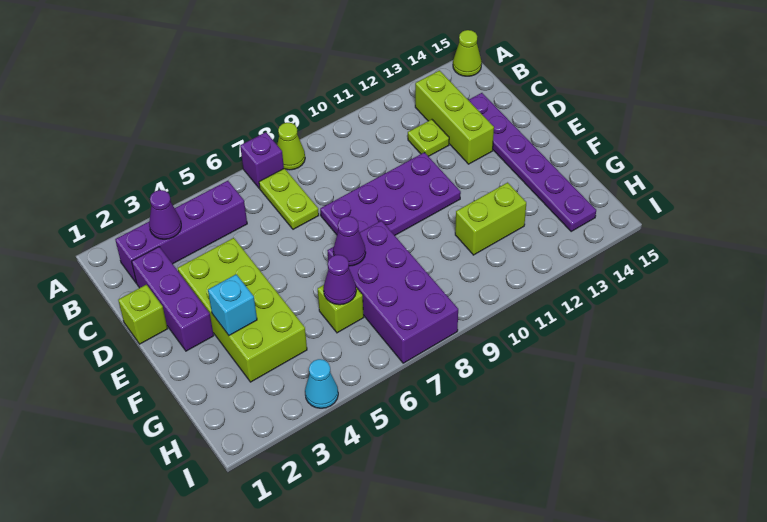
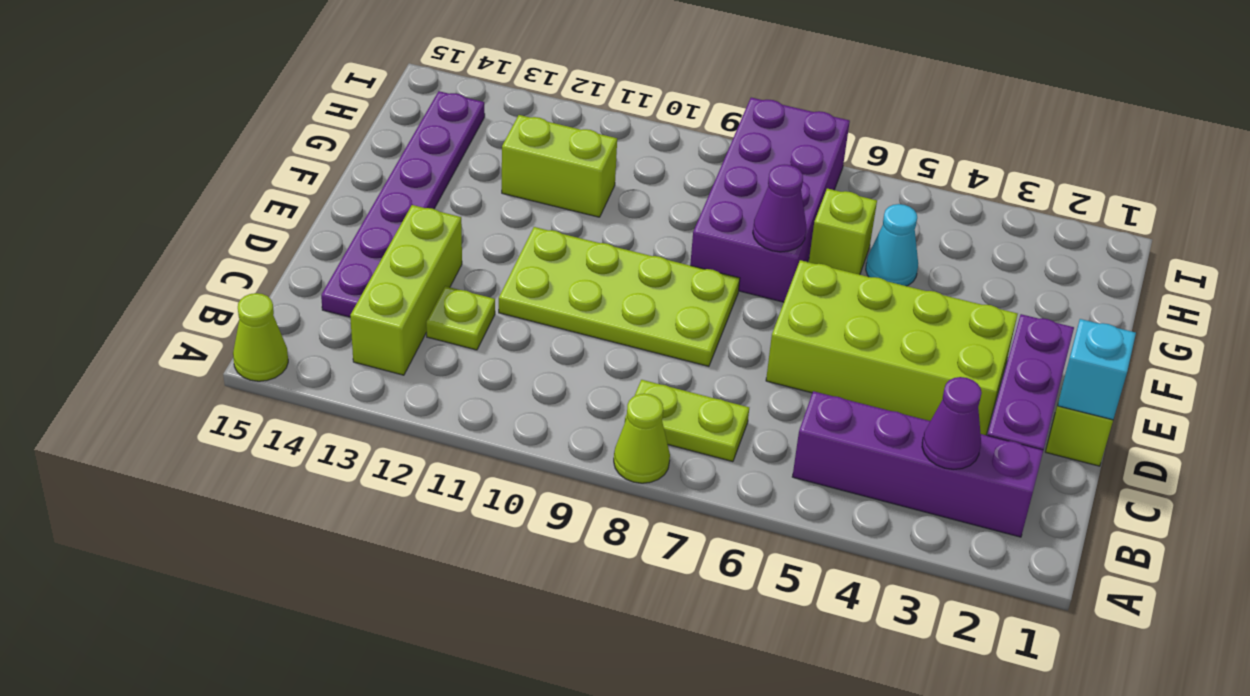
purple brick A7 level 1 -> none
lime plate B7:C7 level 1 -> lime plate B7:B8 level 1
lime brick D3:G4 level 1 -> lime brick D3:E6 level 1
purple plate D8:E11 level 1 -> lime plate D8:E11 level 1
cyan brick F3 level 2 -> cyan brick D1 level 2
purple cone G6 level 2 -> none
cyan cone I4 level 1 -> cyan cone G5 level 1

